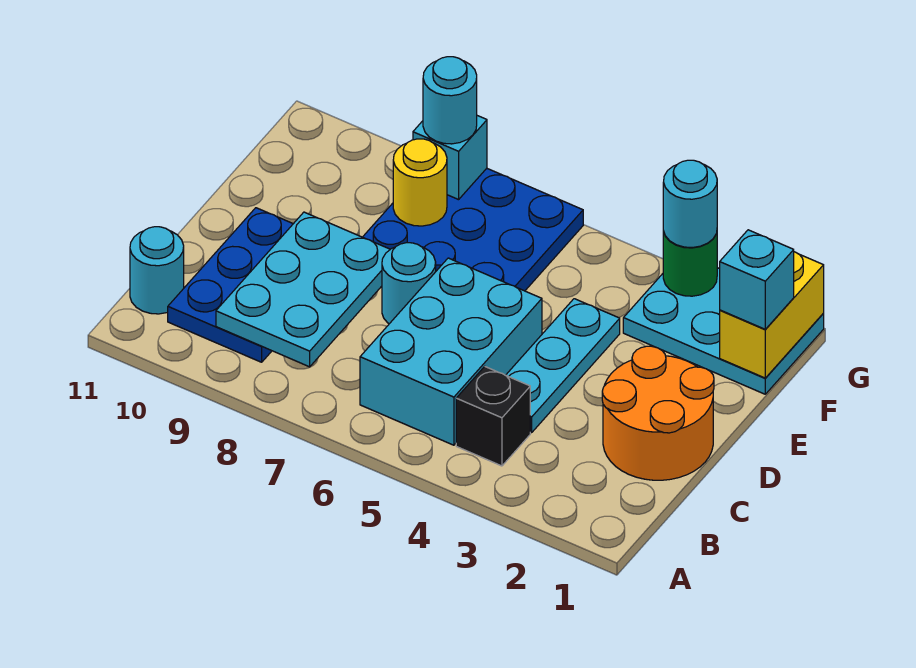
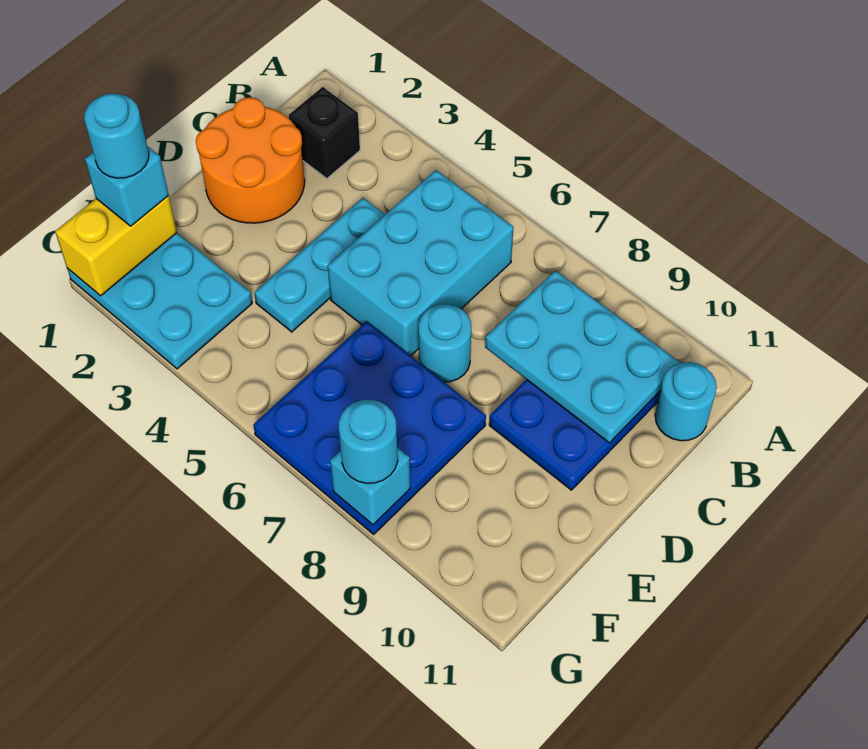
black brick B4 level 1 -> black brick B2 level 1
cyan plate B8:D9 level 2 -> cyan plate B8:C10 level 2
yellow round brick F8 level 2 -> none
green round brick G3 level 2 -> none
cyan round brick G3 level 3 -> cyan round brick F1 level 4

